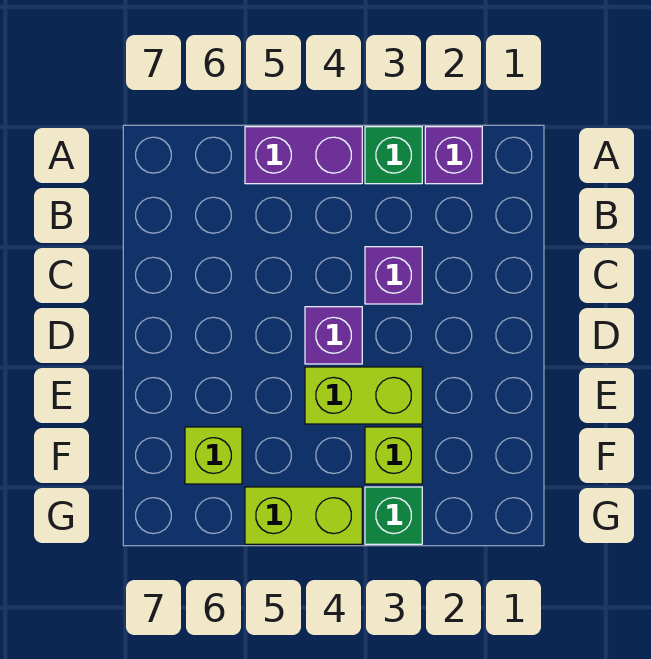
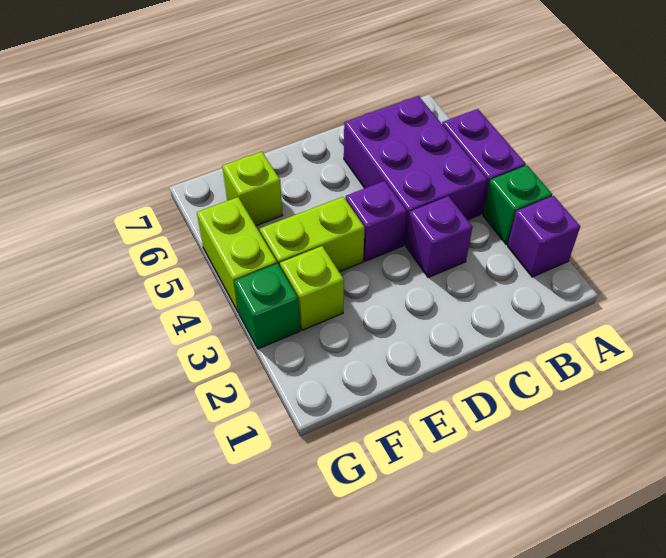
none -> purple brick B4:C6 level 1
lime brick E3:E4 level 1 -> lime brick E4:F4 level 1

